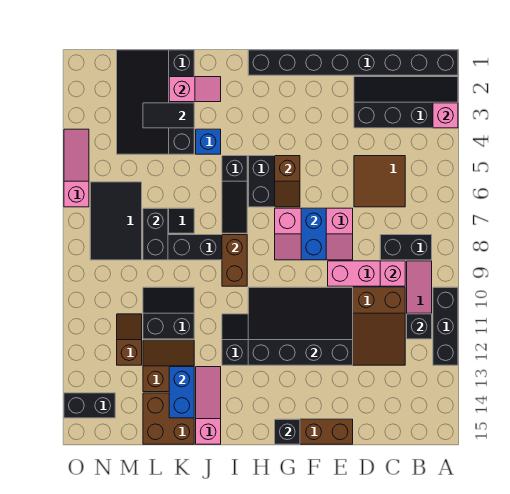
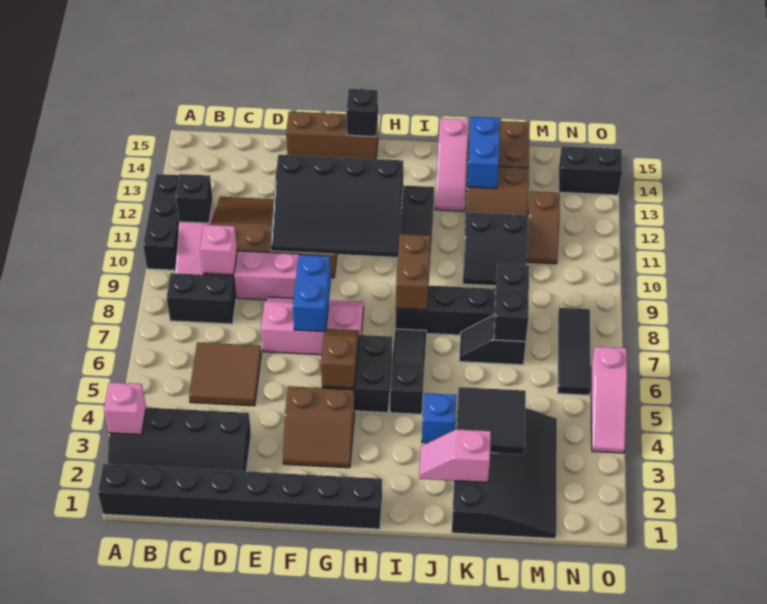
none -> brown slope F3:G4 level 1 top 4
black tile K3:L3 level 2 -> black tile K3:L4 level 2
black tile M6:N8 level 1 -> black tile N6:N8 level 1

